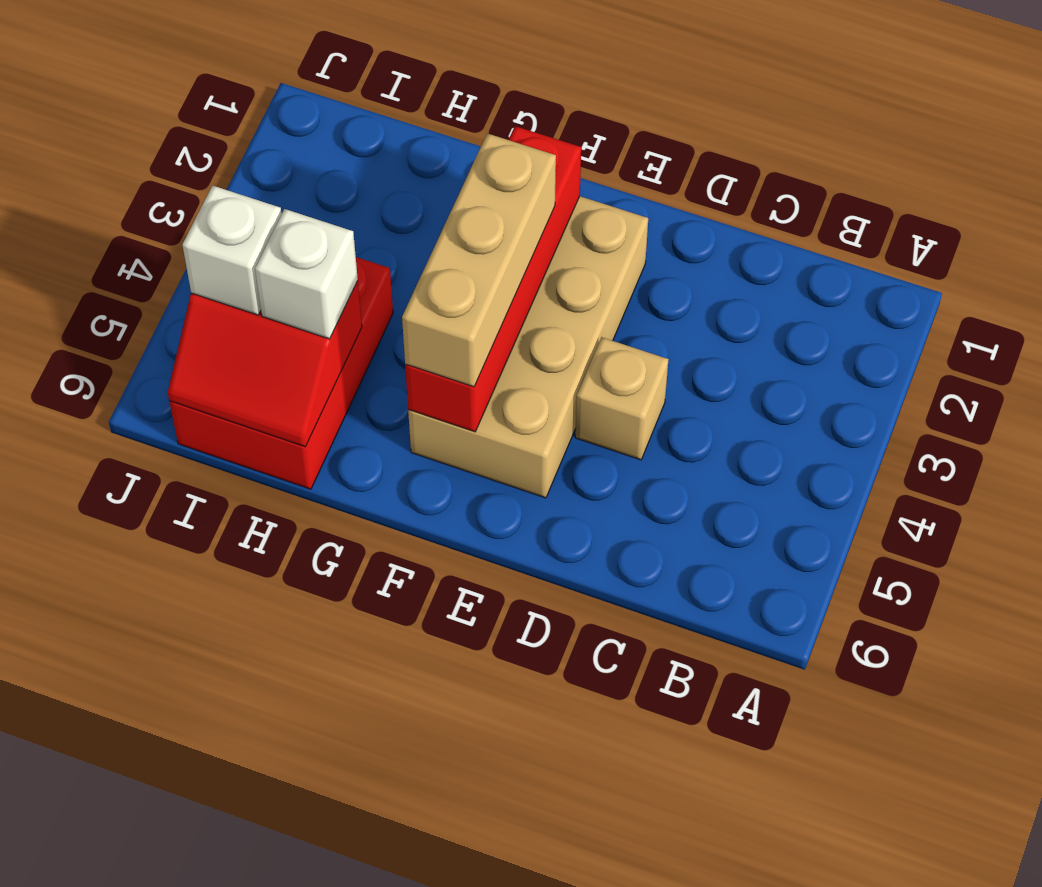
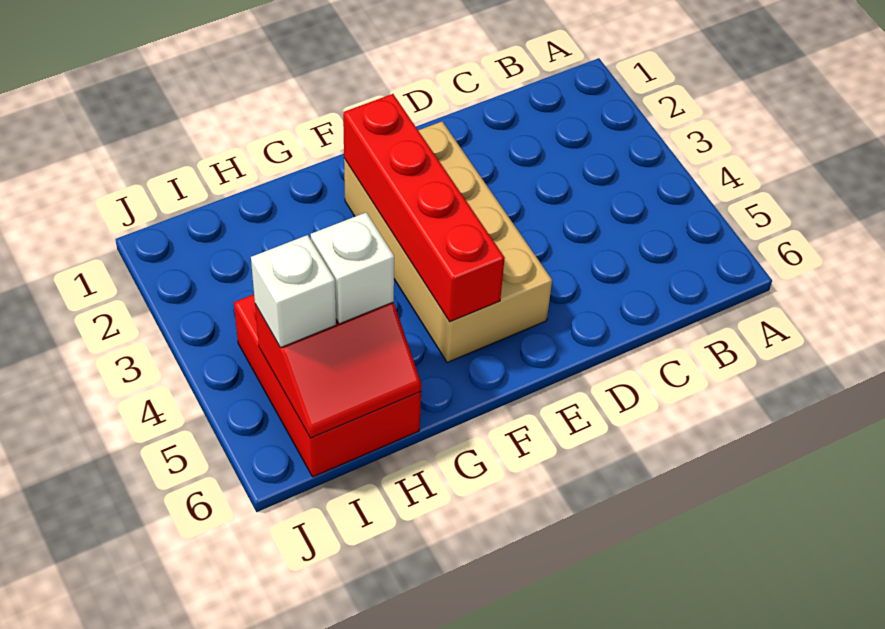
tan brick D4 level 1 -> none
tan brick F3:F5 level 3 -> none

